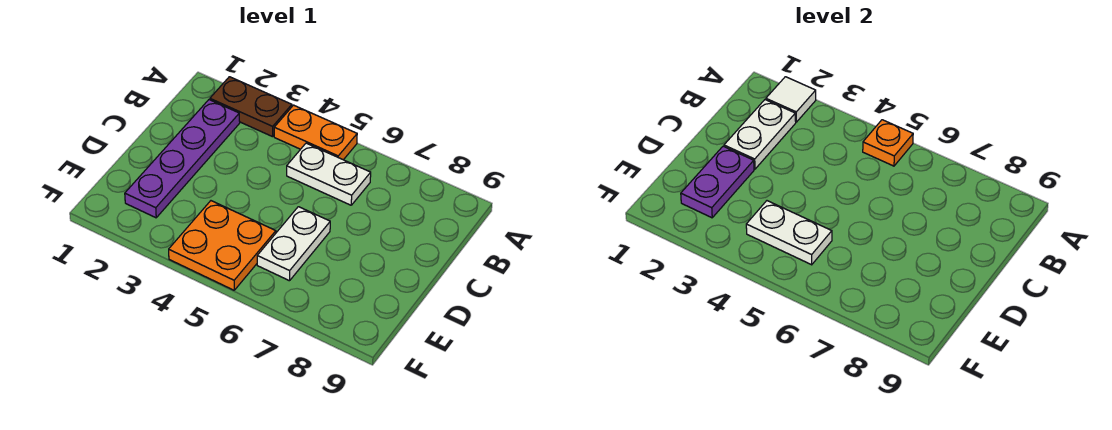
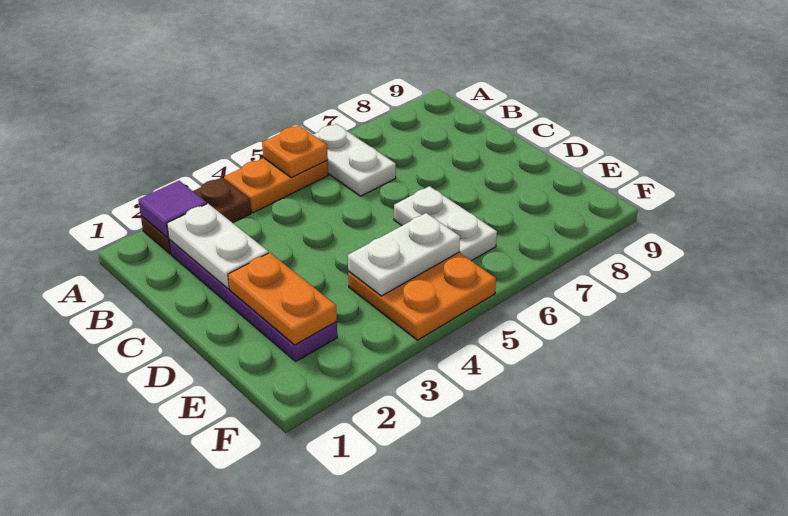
white tile A2 level 2 -> purple tile A2 level 2
white plate B5:B6 level 1 -> white plate A6:B6 level 1
purple plate D2:E2 level 2 -> orange plate D2:E2 level 2

